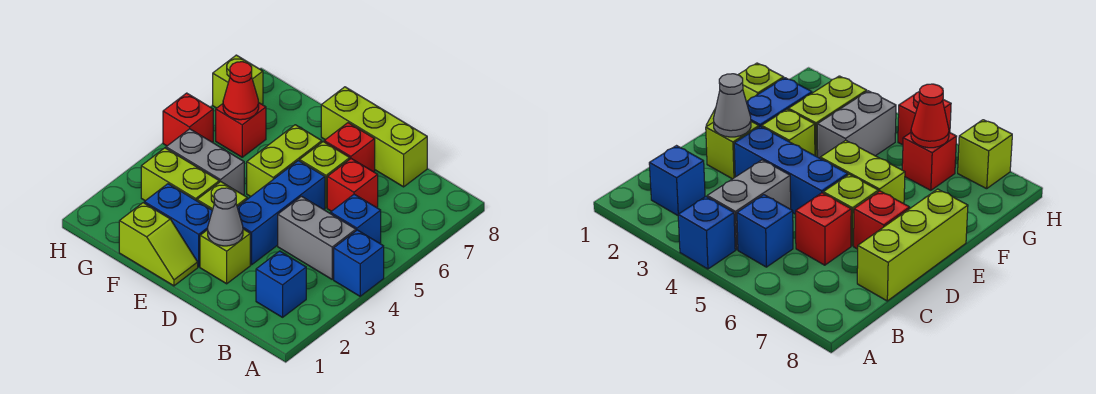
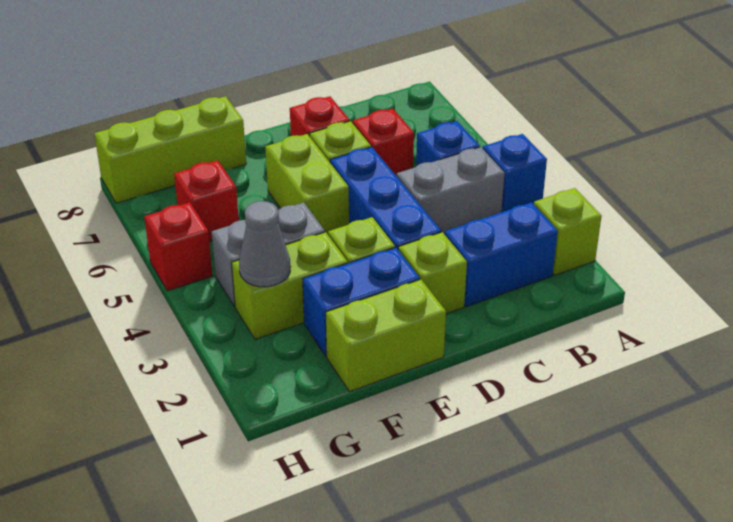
blue brick B2 level 1 -> blue brick B2:C2 level 1
lime brick C8:E8 level 1 -> lime brick F8:H8 level 1
grey cone D2 level 2 -> grey cone G3 level 2
lime slope E1:F1 level 1 top F -> lime brick E1:F1 level 1
red cone G6 level 2 -> none
lime brick H7 level 1 -> lime brick A2 level 1

